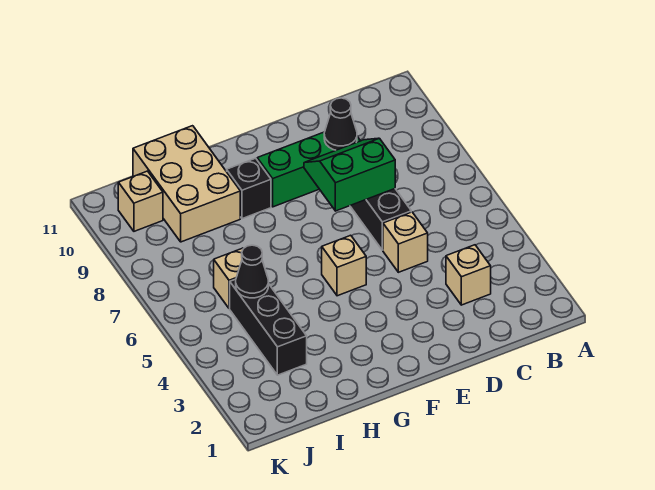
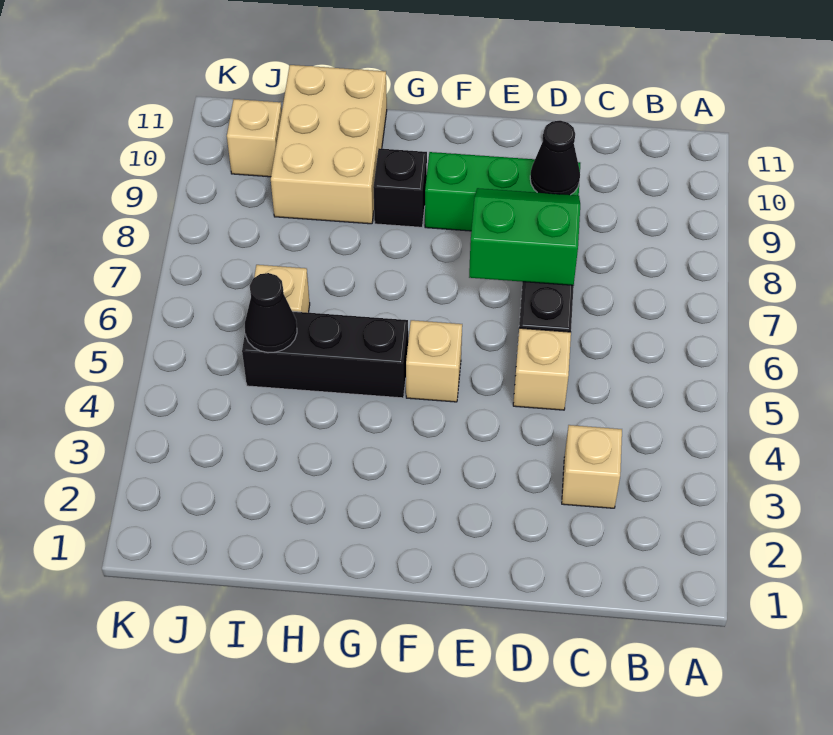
black brick I3:I5 level 1 -> black brick G5:I5 level 1

